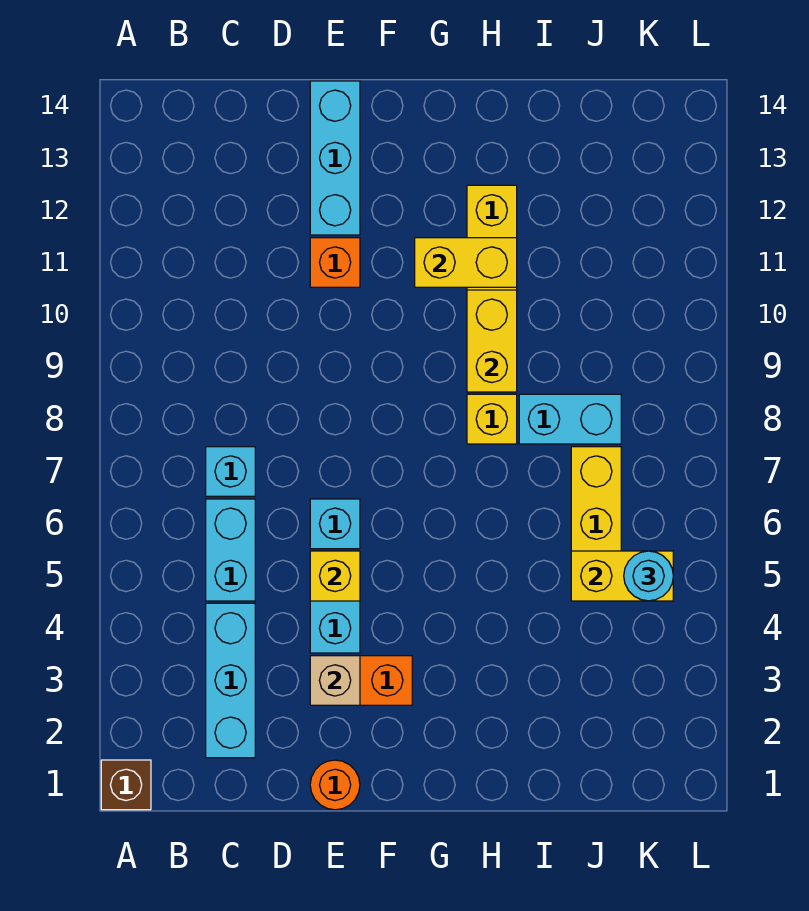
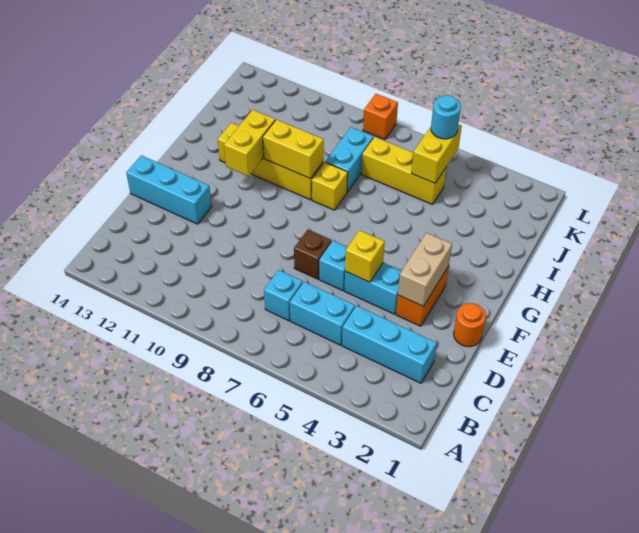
brown brick A1 level 1 -> brown brick E7 level 1
tan brick E3 level 2 -> tan brick E3:F3 level 2
orange brick E11 level 1 -> orange brick L8 level 1

